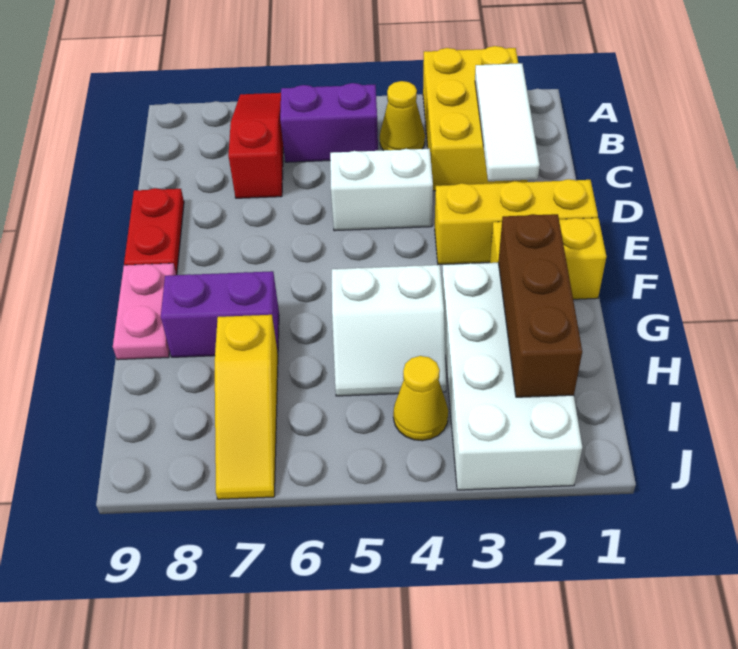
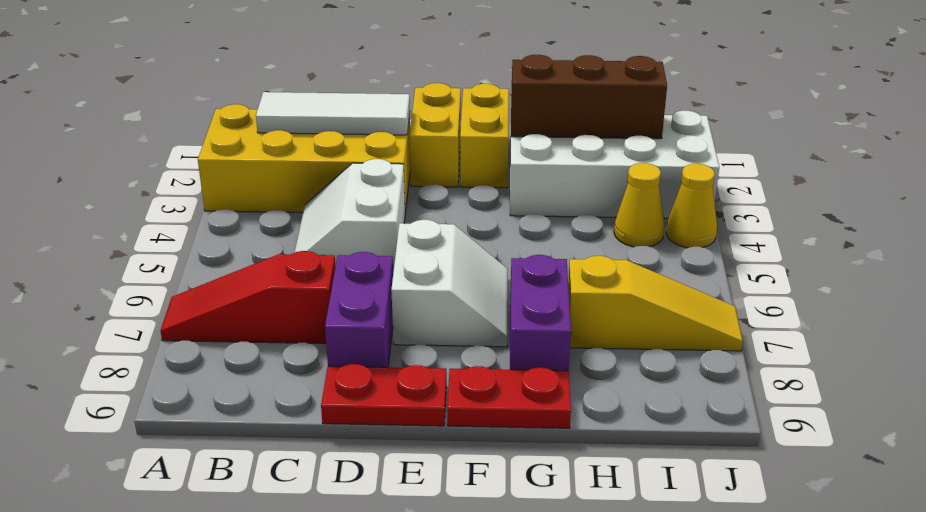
yellow brick A2:C3 level 1 -> yellow brick A2:D3 level 1
yellow cone B4 level 1 -> yellow cone J4 level 1
purple brick B5:B6 level 1 -> purple brick D7:D8 level 1
yellow brick E1:E3 level 1 -> yellow brick E1:E2 level 1
pink plate F9:G9 level 1 -> red plate F9:G9 level 1
white slope G4:H5 level 1 top G -> white slope E6:F7 level 1 top E

